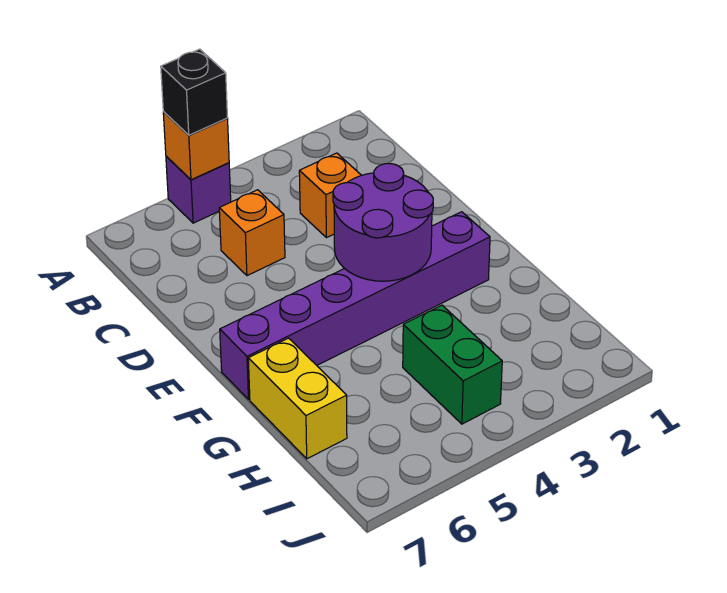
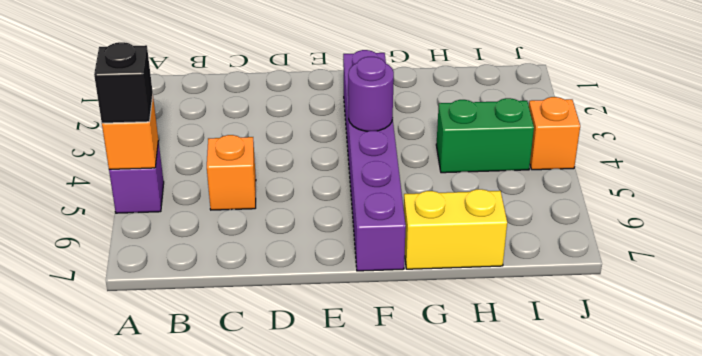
orange brick C3 level 1 -> orange brick J4 level 1
purple round brick E3:F4 level 2 -> purple round brick F4 level 2

